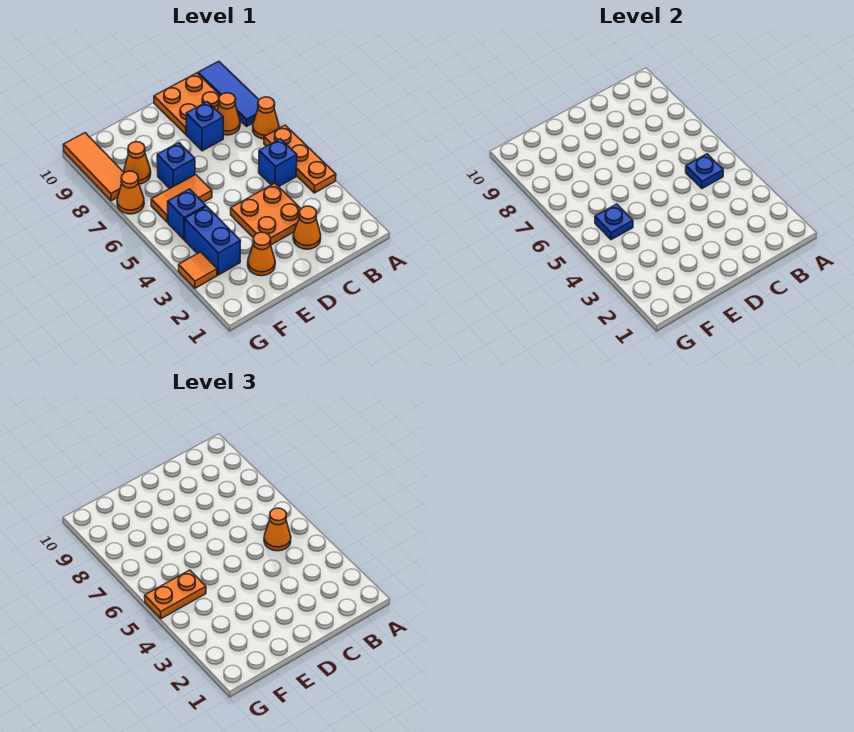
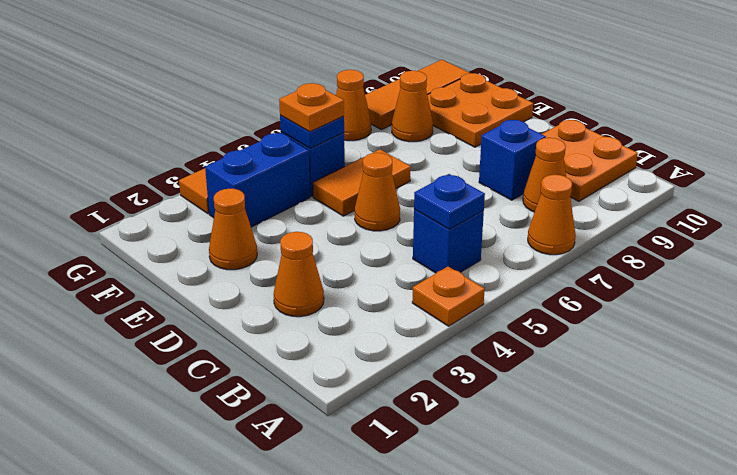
orange plate A4:A6 level 1 -> orange plate A4 level 1
blue tile A8:A10 level 1 -> none
orange cone B5 level 3 -> orange cone D5 level 1
orange plate C3:D4 level 1 -> orange plate E9:F10 level 1
orange tile E6:F6 level 1 -> orange tile E5:E6 level 1
blue brick E7 level 1 -> none
orange plate F5:G5 level 3 -> orange plate F5 level 3

